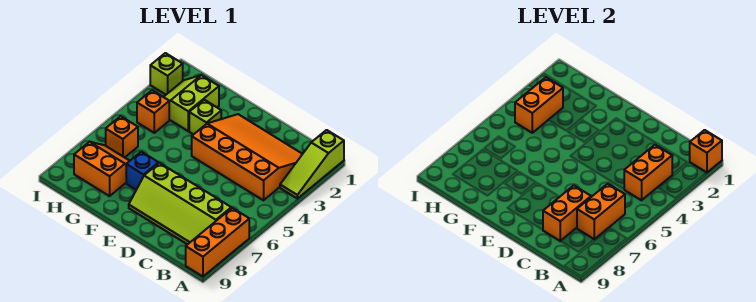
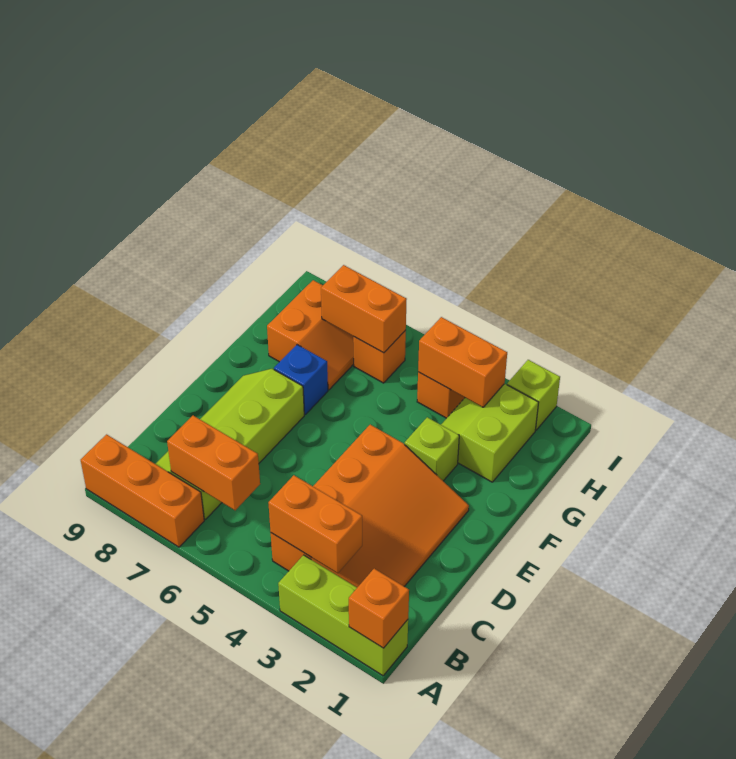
lime slope A1:A3 level 1 top 1 -> lime brick A1:A3 level 1
orange brick C7:C8 level 2 -> orange brick H6:H7 level 2
lime slope G2:H3 level 1 top G -> lime slope G2:H3 level 1 top 2

